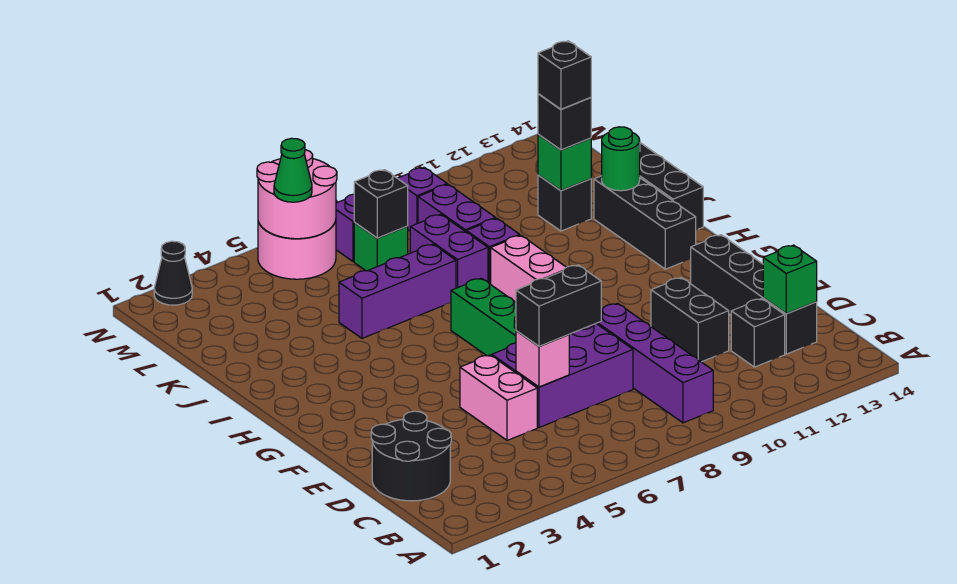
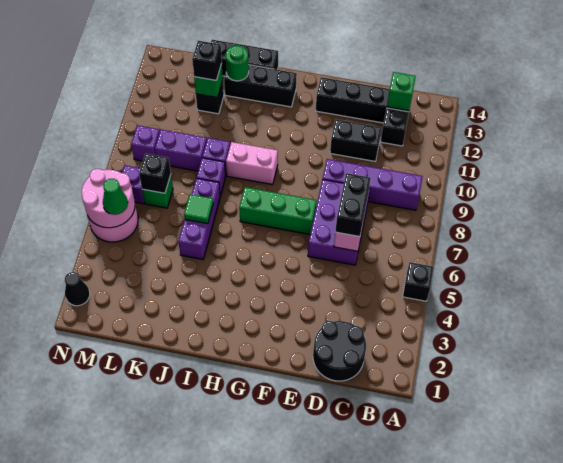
pink brick D5:E5 level 1 -> none
none -> green tile J6 level 2
purple brick J8:K8 level 1 -> purple brick J8 level 1
black brick K12 level 4 -> black brick A5 level 1

